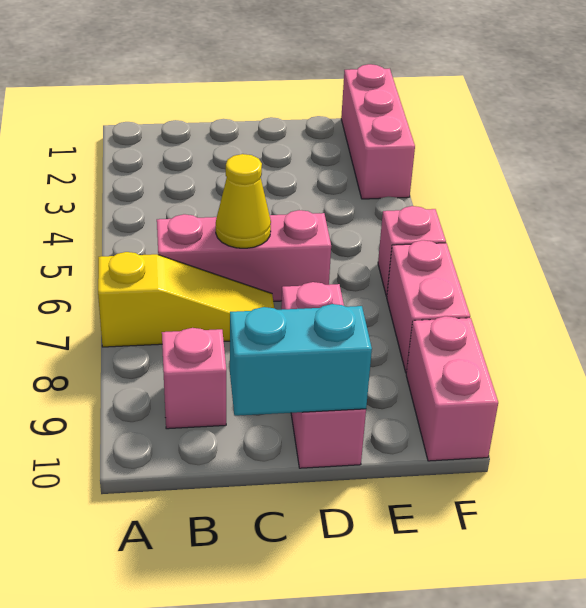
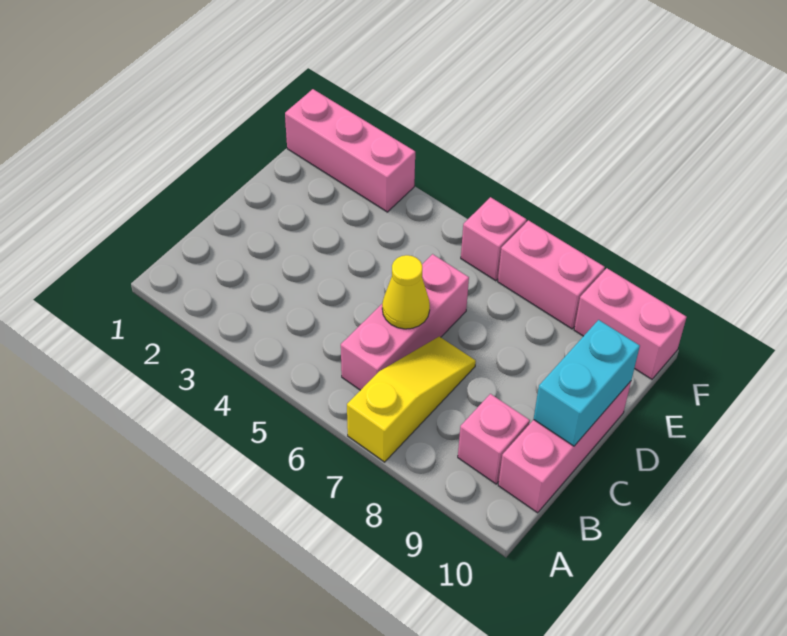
pink brick D8:D10 level 1 -> pink brick B10:D10 level 1

